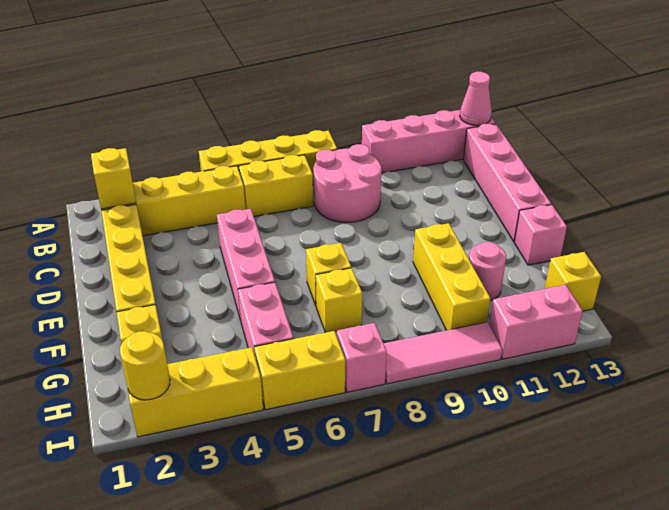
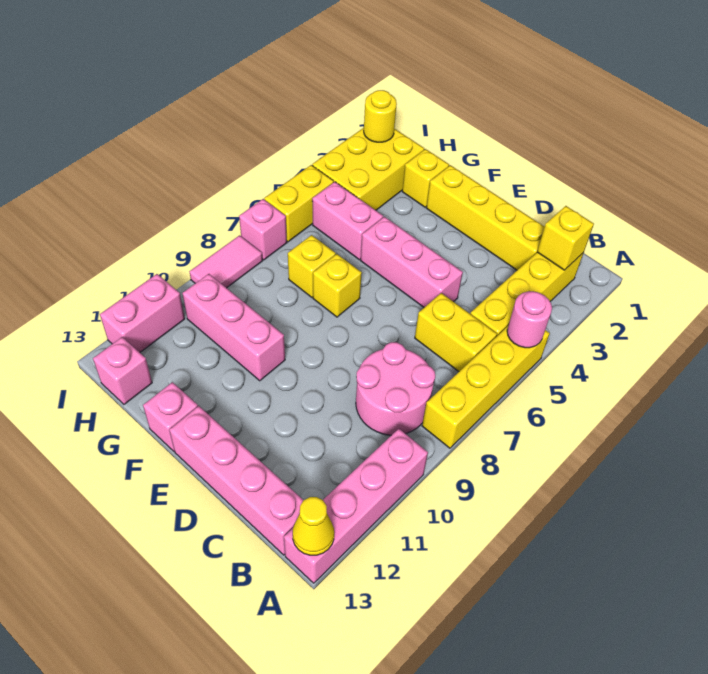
pink cone A13 level 2 -> yellow cone A13 level 2
yellow brick B6:B7 level 1 -> yellow brick B6:C6 level 1
yellow brick F10:H10 level 1 -> pink brick F10:H10 level 1
pink round brick G11 level 1 -> pink round brick A5 level 2
yellow brick H13 level 1 -> pink brick H13 level 1
yellow brick I2:I4 level 1 -> yellow brick H2:I4 level 1
pink tile I8:I10 level 1 -> pink tile I8:I9 level 1

